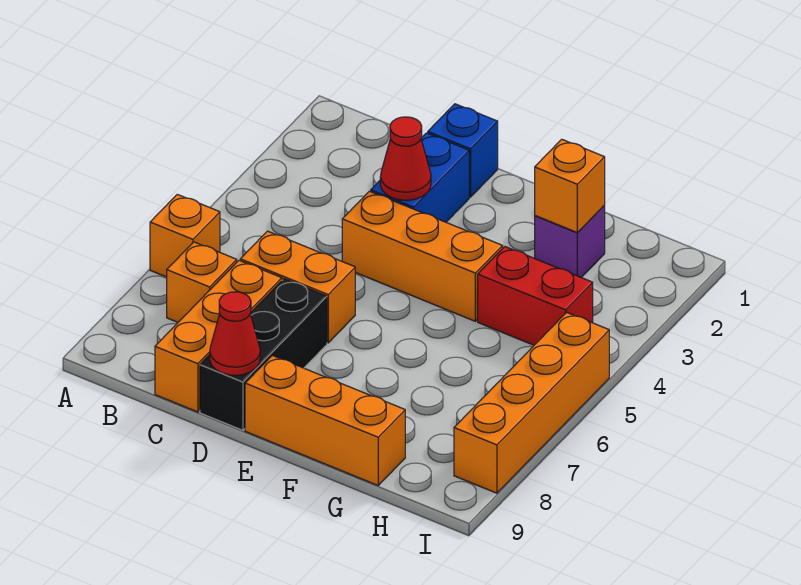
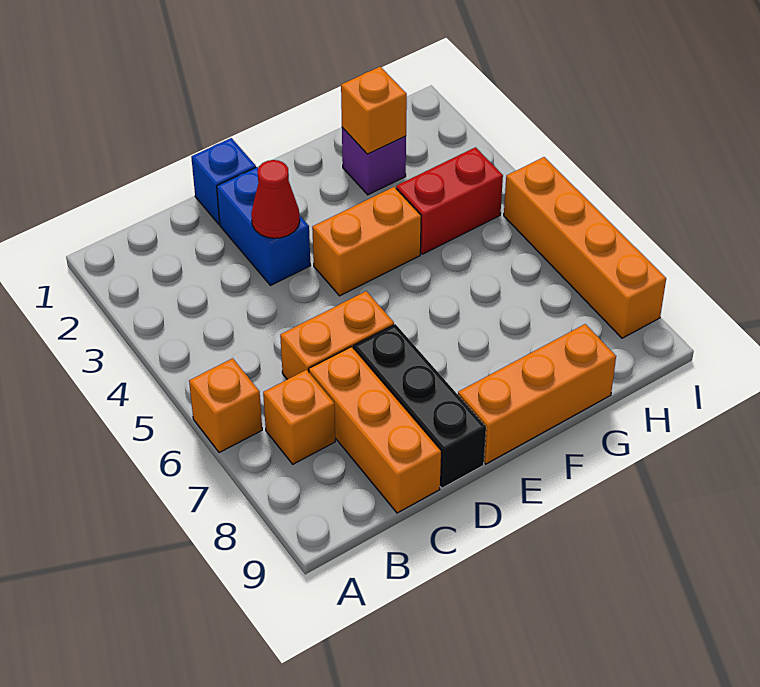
orange brick D4:F4 level 1 -> orange brick E4:F4 level 1
red cone D9 level 2 -> none

